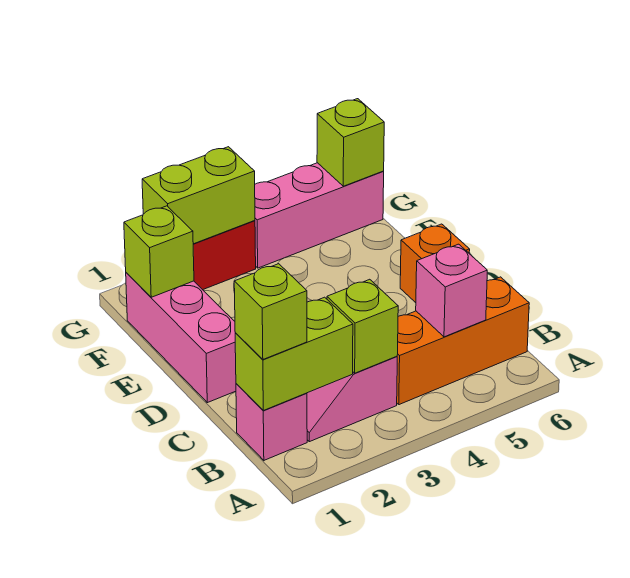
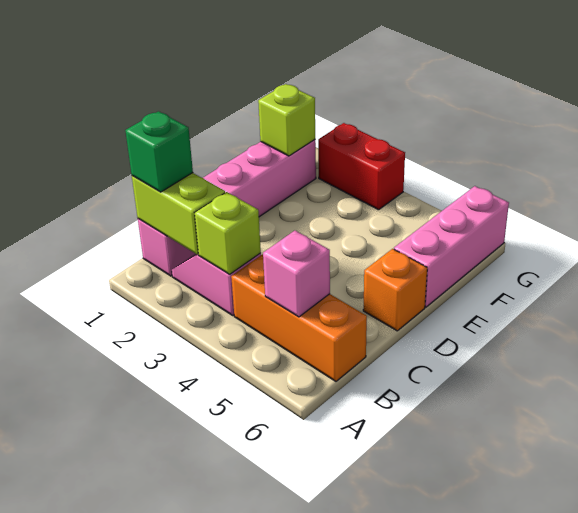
lime brick B1 level 3 -> green brick B1 level 3
lime brick G2:G3 level 2 -> none
pink brick G4:G6 level 1 -> pink brick E6:G6 level 1
lime brick G6 level 2 -> none

